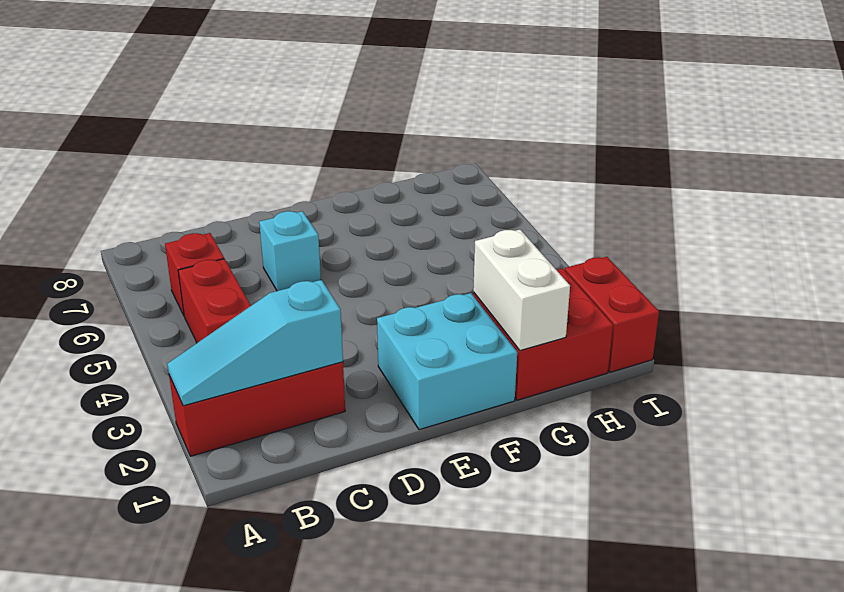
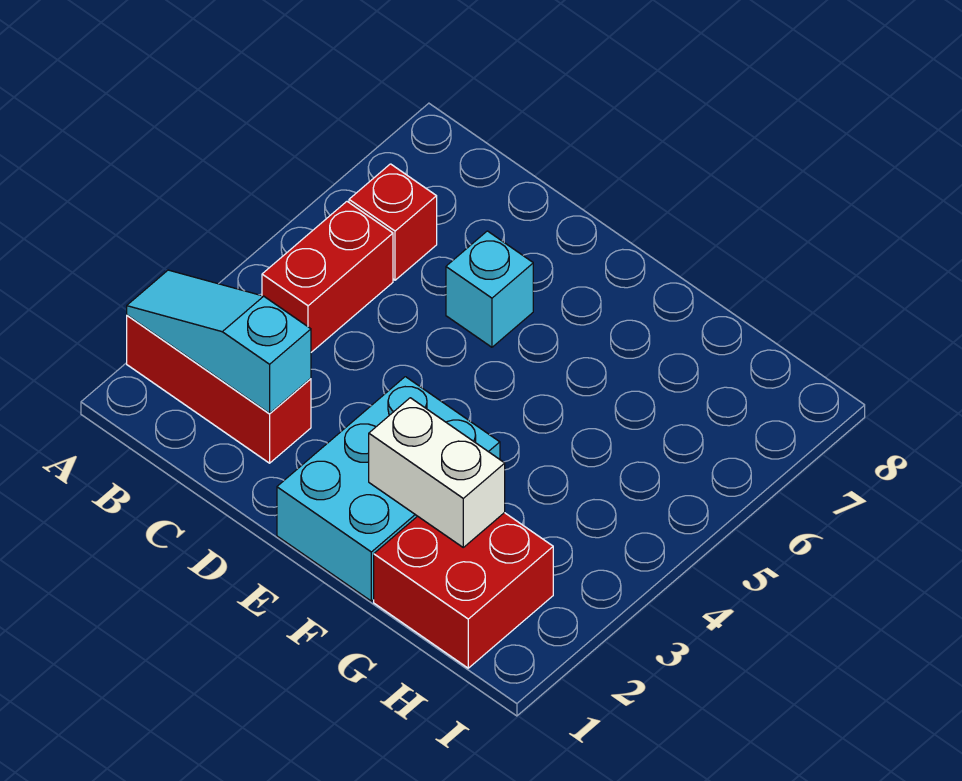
cyan brick E1:F2 level 1 -> cyan brick E1:F3 level 1
white brick G1:G2 level 2 -> white brick F2:G2 level 2
red brick I1:I2 level 1 -> none

